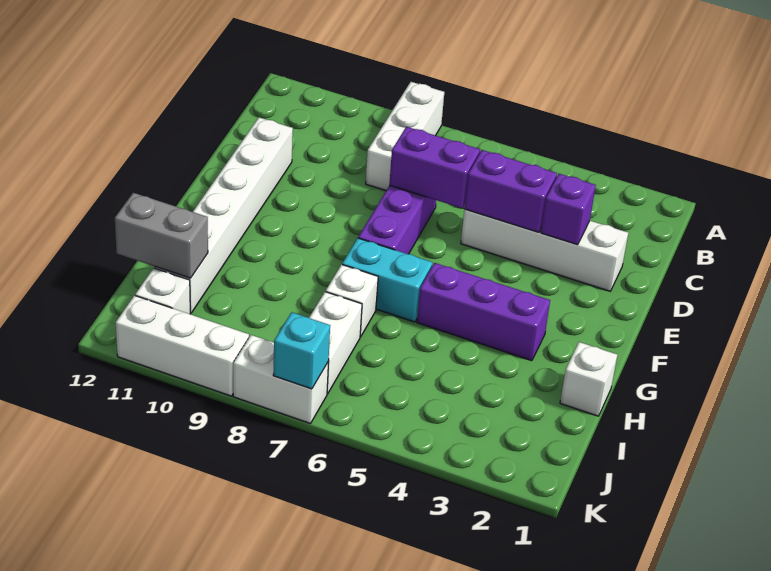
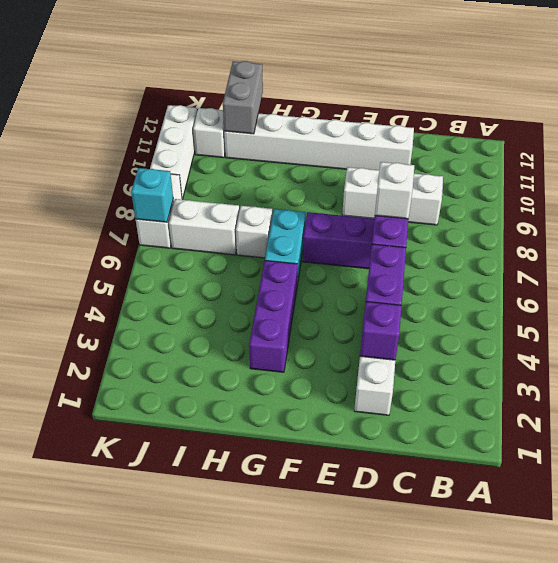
white brick A8:C8 level 1 -> white brick C9:E9 level 1
white brick H1 level 1 -> white brick D7 level 3

